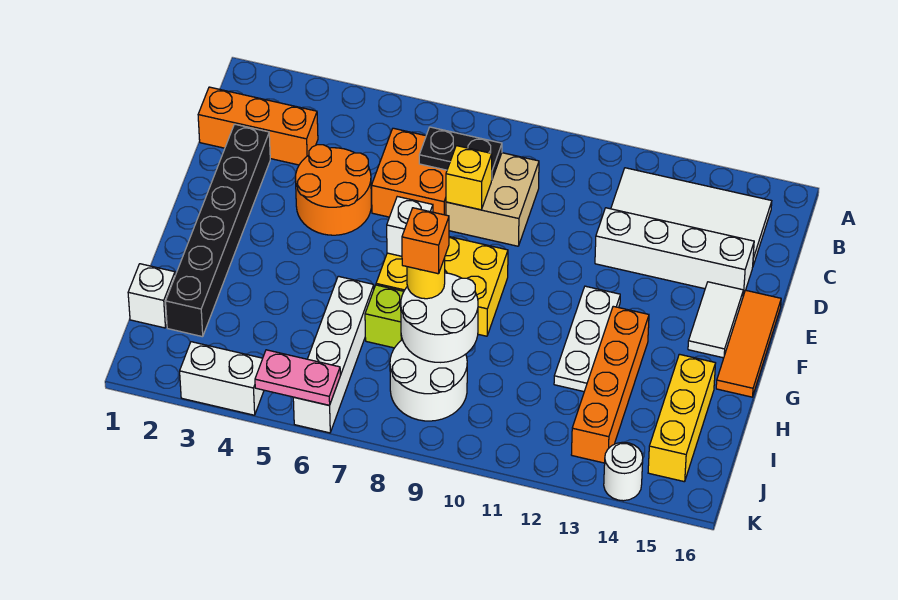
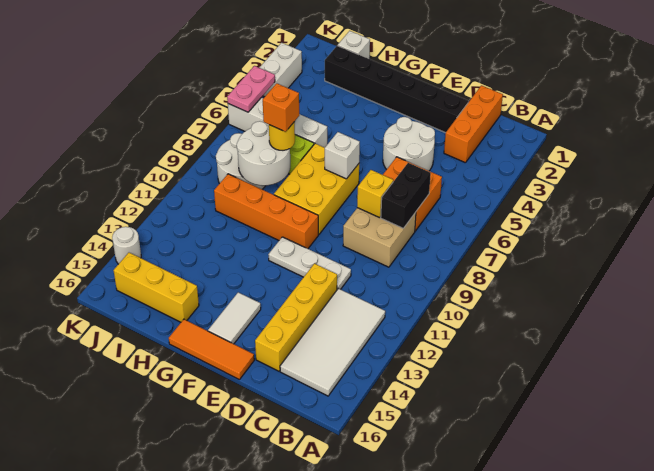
black plate C7:C8 level 2 -> black brick C7:C8 level 2
orange round brick D4:E5 level 1 -> white round brick D4:E5 level 1
white brick D12:D15 level 1 -> yellow brick D12:D15 level 1
white tile E15:F15 level 1 -> white tile F14:F15 level 1
white plate F12:H12 level 1 -> white plate D11:F11 level 1
orange brick G13:J13 level 1 -> orange brick F10:I10 level 1

